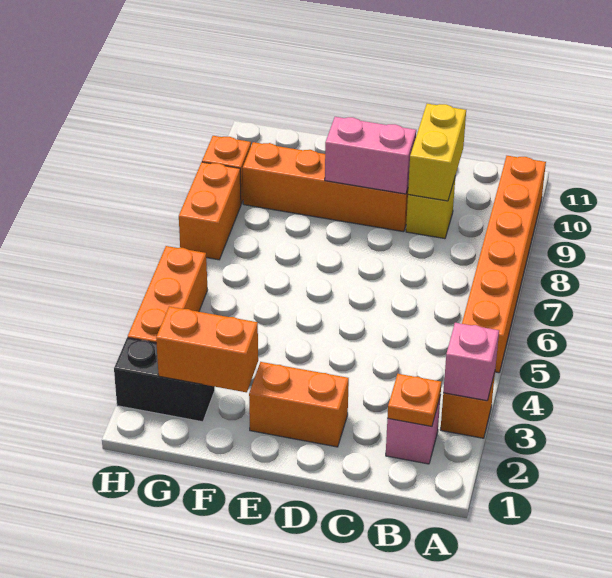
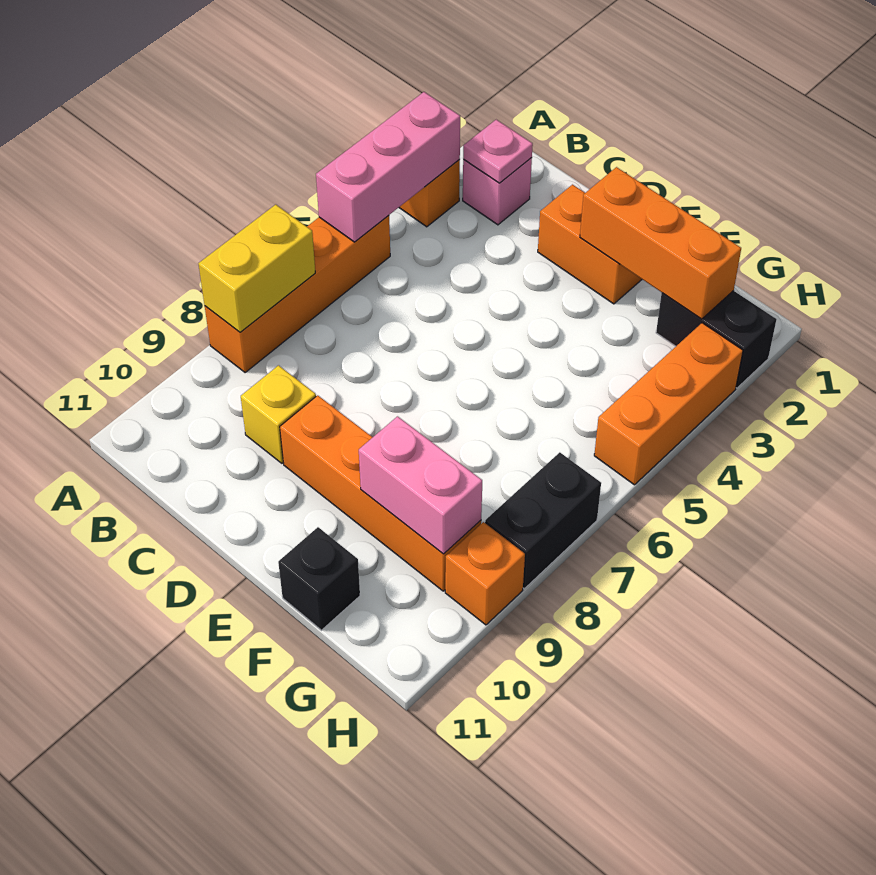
pink brick A3 level 2 -> pink brick A3:A5 level 2
orange brick A5:A10 level 1 -> orange brick A5:A8 level 1
orange plate B2 level 2 -> pink plate B2 level 2
yellow brick C9:C10 level 2 -> yellow brick A7:A8 level 2
pink brick D9:E9 level 2 -> pink brick F9:G9 level 2
orange brick F2:G2 level 2 -> orange brick E2:G2 level 2
none -> black brick F11 level 1
orange brick H7:H8 level 1 -> black brick H7:H8 level 1

